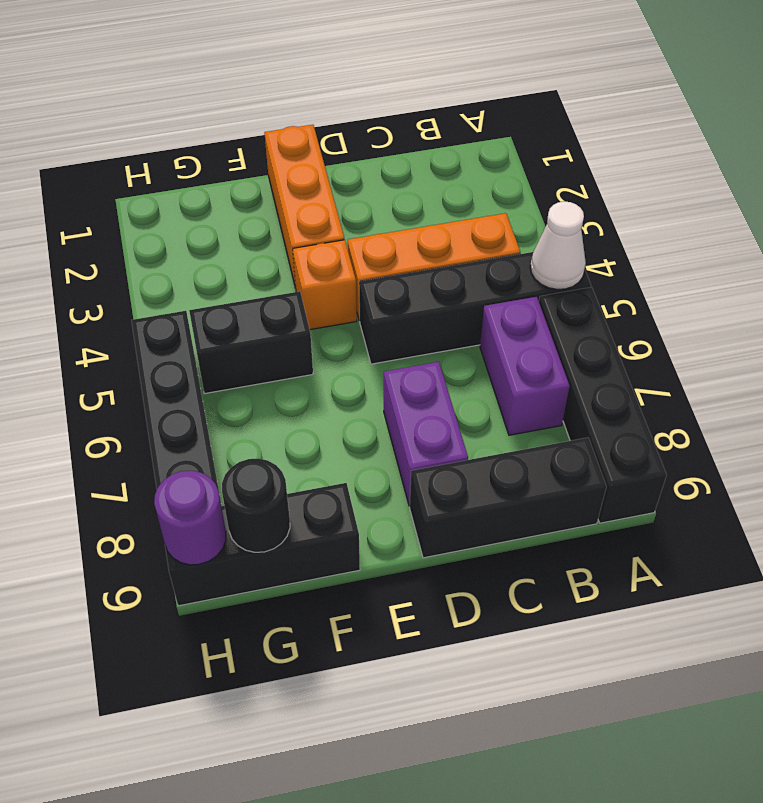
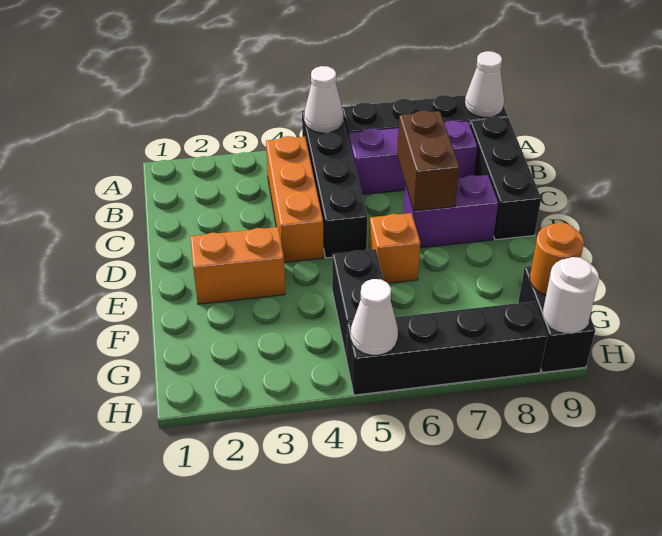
none -> white cone A9 level 2
purple brick B6:B7 level 1 -> purple brick B6:B8 level 1
none -> brown brick C7:D7 level 2
orange brick E1:E3 level 1 -> orange brick E2:E3 level 1
orange brick E4 level 1 -> orange brick E6 level 1
black brick F9:H9 level 1 -> black brick G9:H9 level 1
black round brick G9 level 2 -> orange round brick G9 level 2
none -> white cone H5 level 2
purple round brick H9 level 2 -> white round brick H9 level 2

